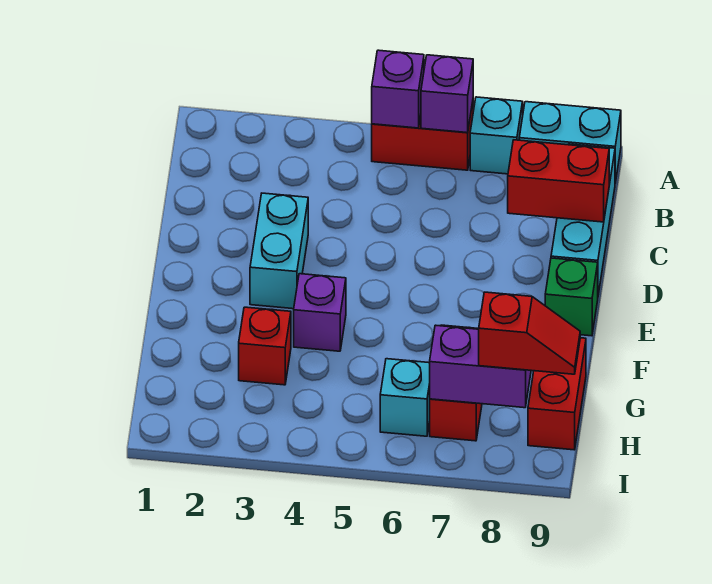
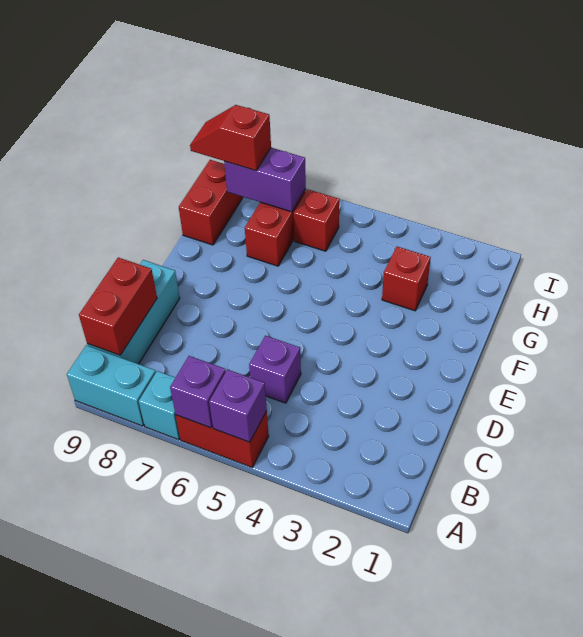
red brick C8:C9 level 2 -> red brick B9:C9 level 2
cyan brick D3:E3 level 1 -> none
green brick E9 level 1 -> none
purple brick F4 level 1 -> purple brick C5 level 1
cyan brick H6 level 1 -> red brick H6 level 1

